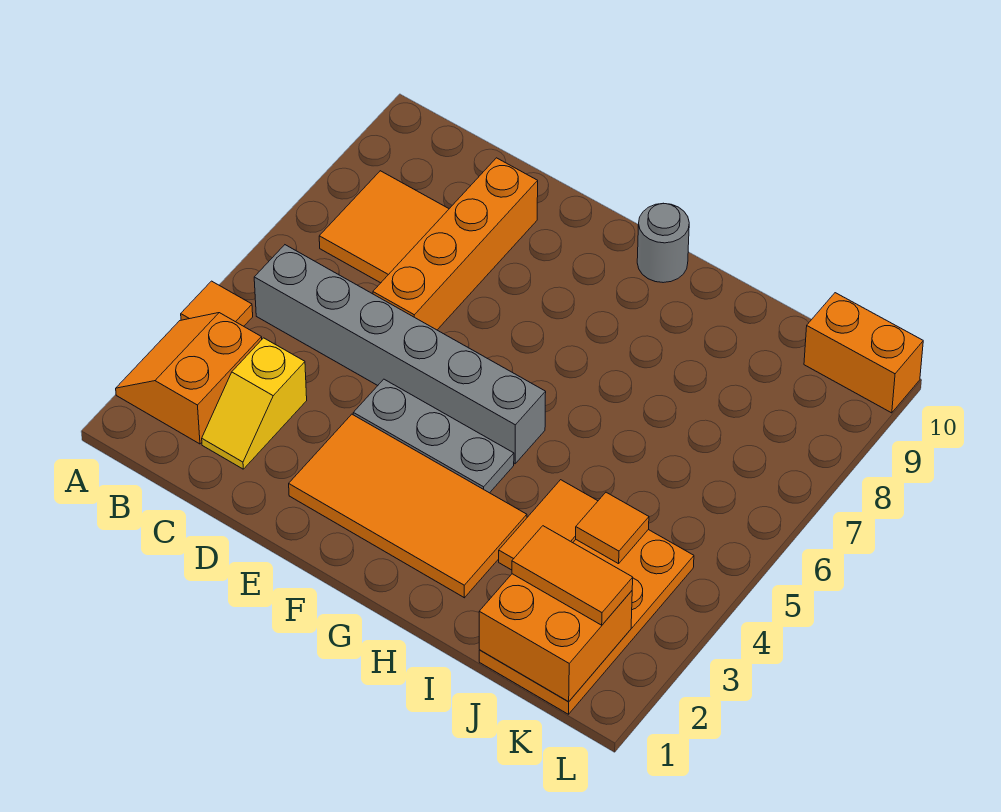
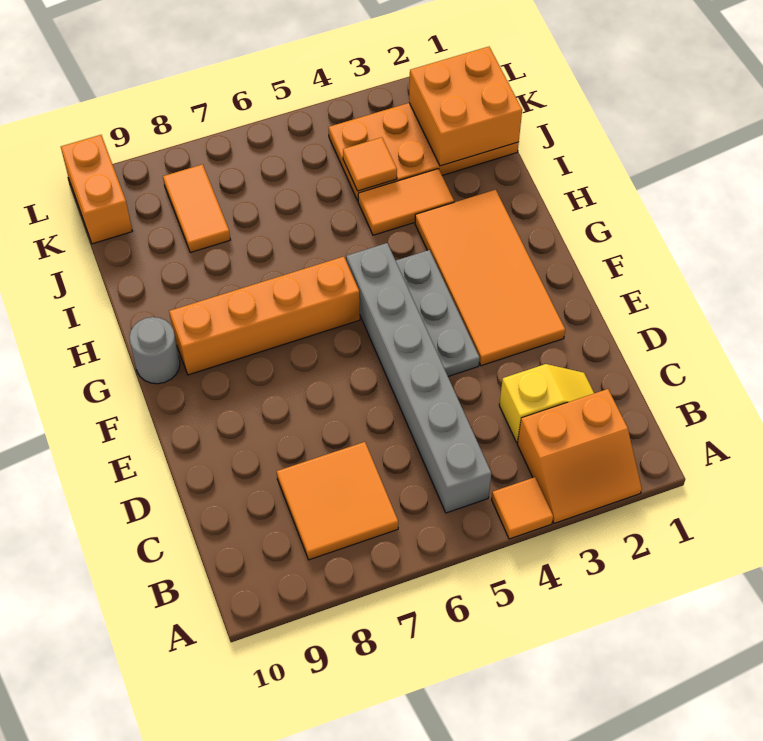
orange brick D6:D9 level 1 -> orange brick G6:G9 level 1
orange tile J2:K2 level 3 -> orange tile J8:K8 level 1

